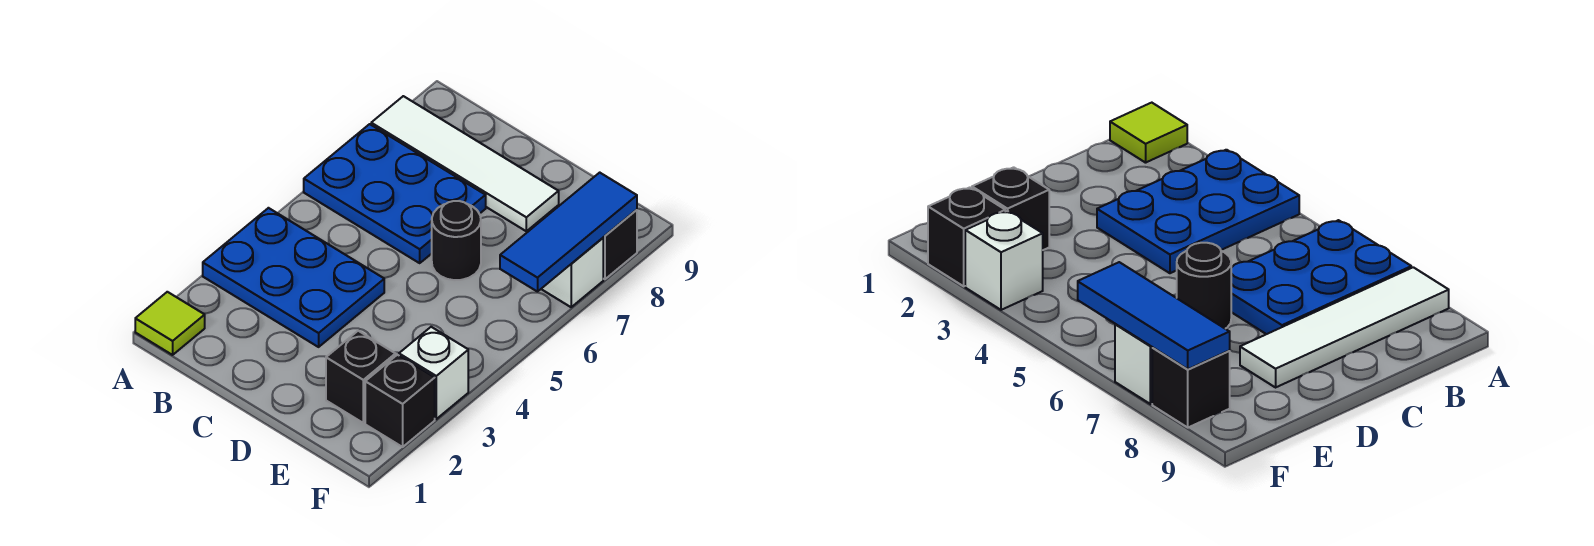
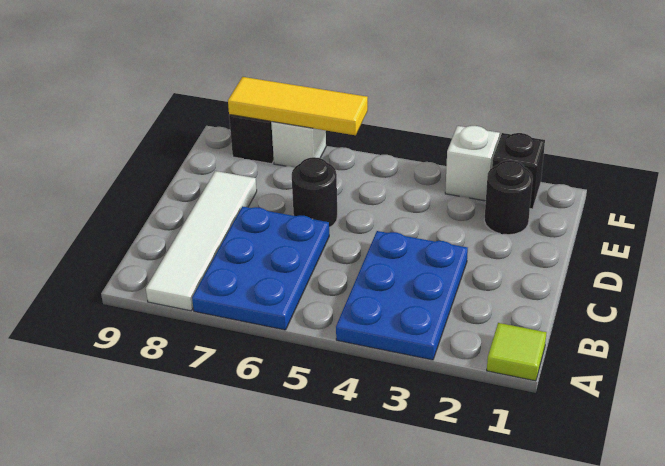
black brick E2 level 1 -> black round brick E2 level 1
blue tile F6:F8 level 2 -> yellow tile F6:F8 level 2

